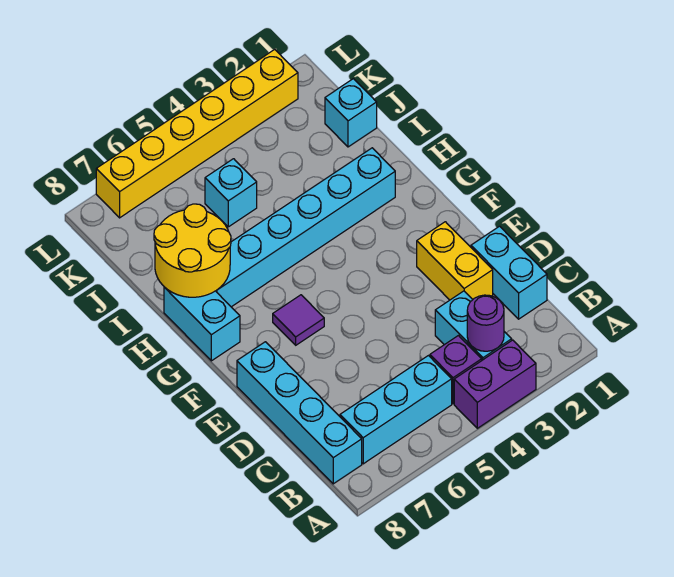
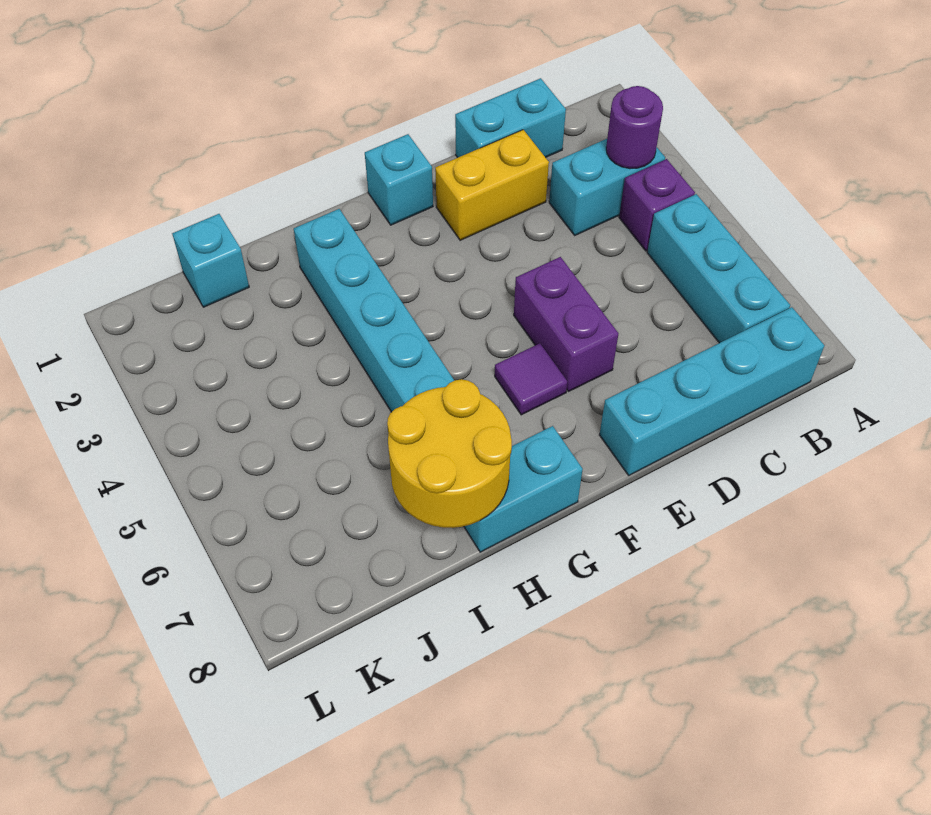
purple brick A3:A4 level 1 -> purple brick E5:E6 level 1
cyan brick J5 level 1 -> cyan brick F1 level 1
yellow brick L2:L7 level 1 -> none

